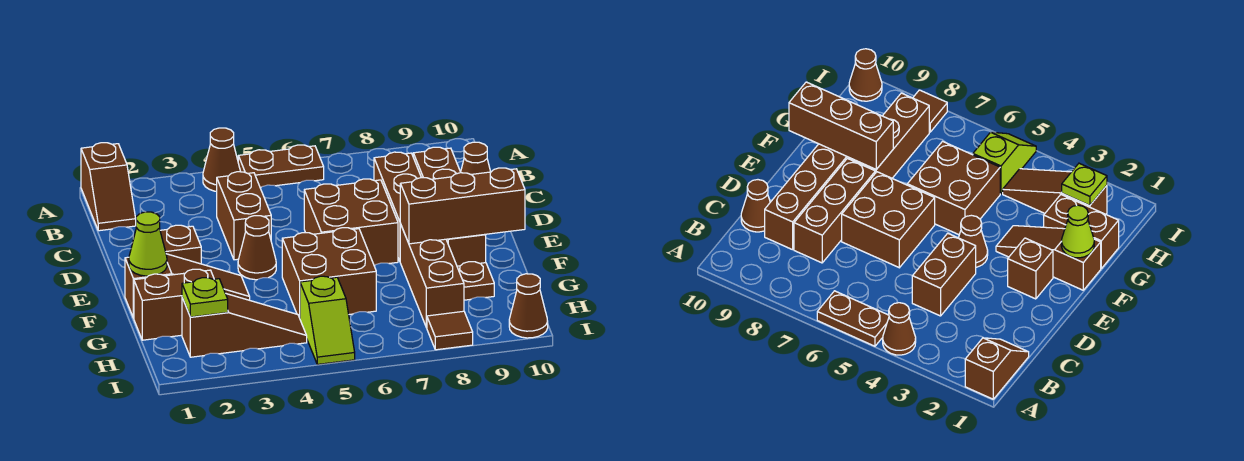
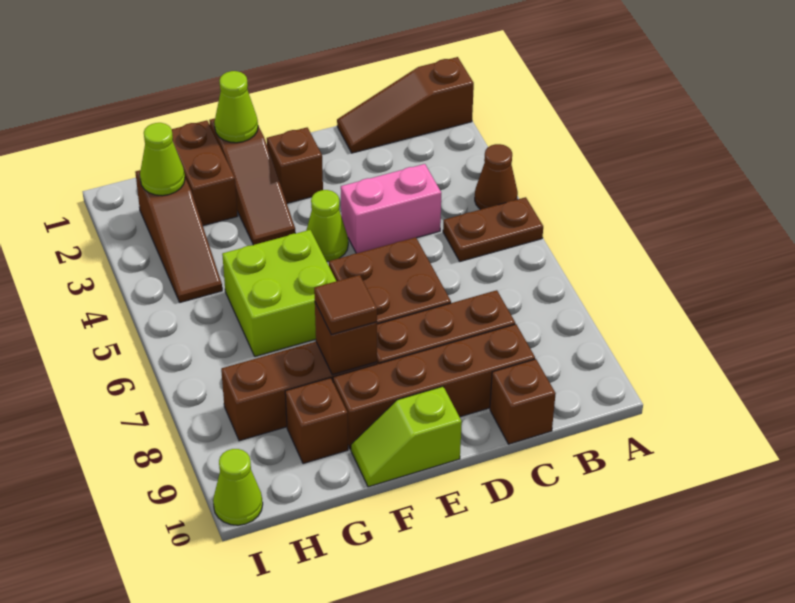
brown slope A1:B1 level 1 top A -> brown slope A1:C1 level 1 top A
brown plate A5:A6 level 1 -> brown plate A5:B5 level 1
brown brick C4:D4 level 1 -> pink brick C4:D4 level 1
brown cone C10 level 1 -> brown brick C10 level 1
brown cone E4 level 1 -> lime cone E4 level 1
brown brick F5:G6 level 1 -> lime brick F5:G6 level 1
brown brick F8:F10 level 2 -> brown brick F8 level 2
brown plate G9 level 1 -> brown brick G9 level 1
lime plate H2 level 2 -> lime cone H2 level 2
lime slope H5:I5 level 1 top H -> lime slope E10:F10 level 1 top E
brown tile I8 level 1 -> brown tile F8 level 3
brown cone I10 level 1 -> lime cone I10 level 1

